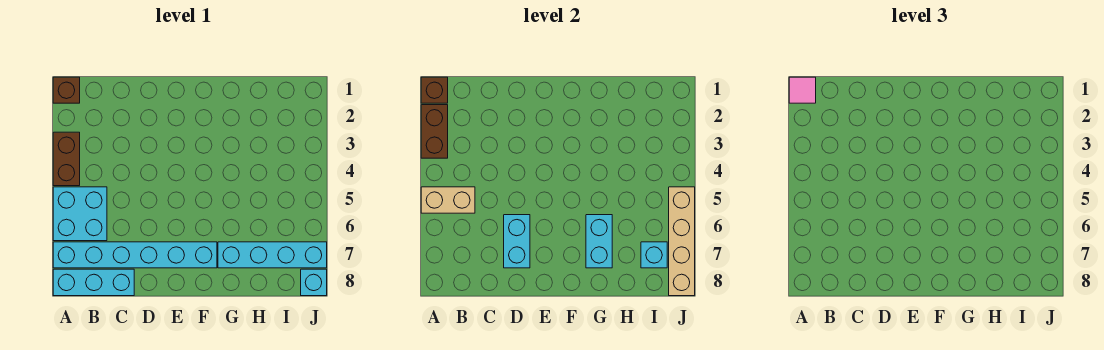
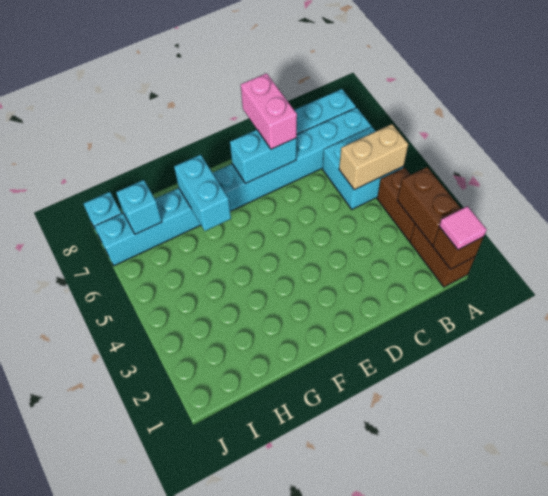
brown brick A1 level 1 -> brown brick A1:A2 level 1
cyan brick D6:D7 level 2 -> cyan brick D7:E7 level 2
none -> pink brick D7:D8 level 3
tan brick J5:J8 level 2 -> none

